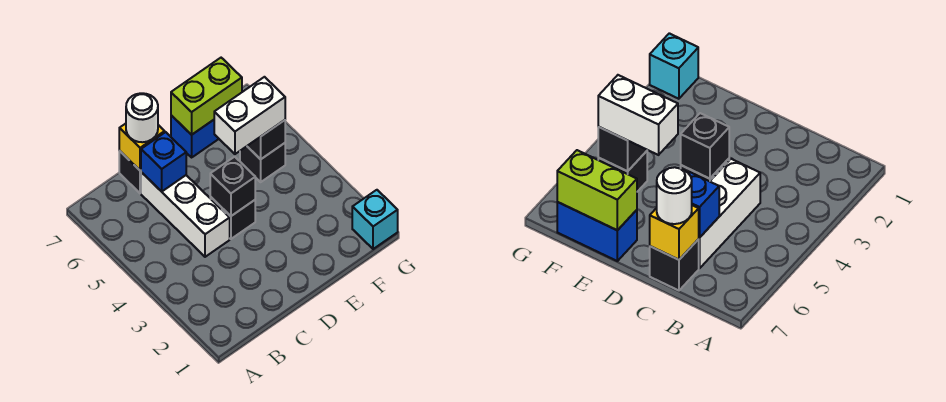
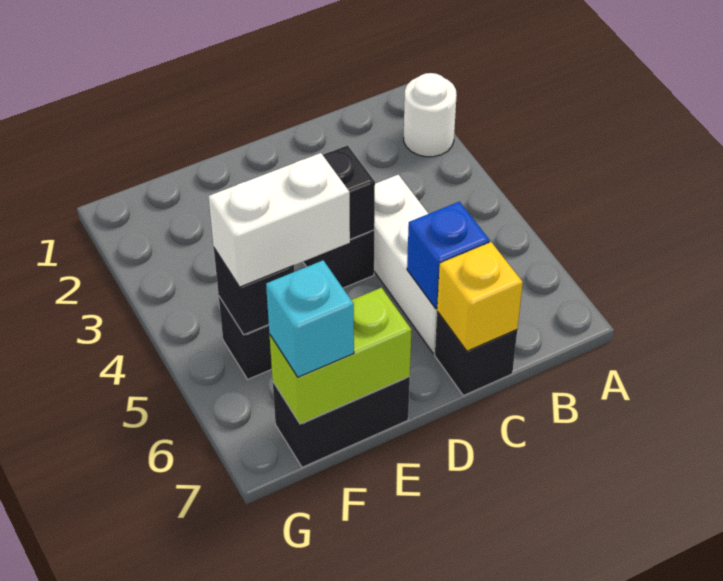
white round brick C7 level 3 -> white round brick A2 level 1
blue brick E7:F7 level 1 -> black brick E7:F7 level 1
cyan brick G1 level 1 -> cyan brick F7 level 3

